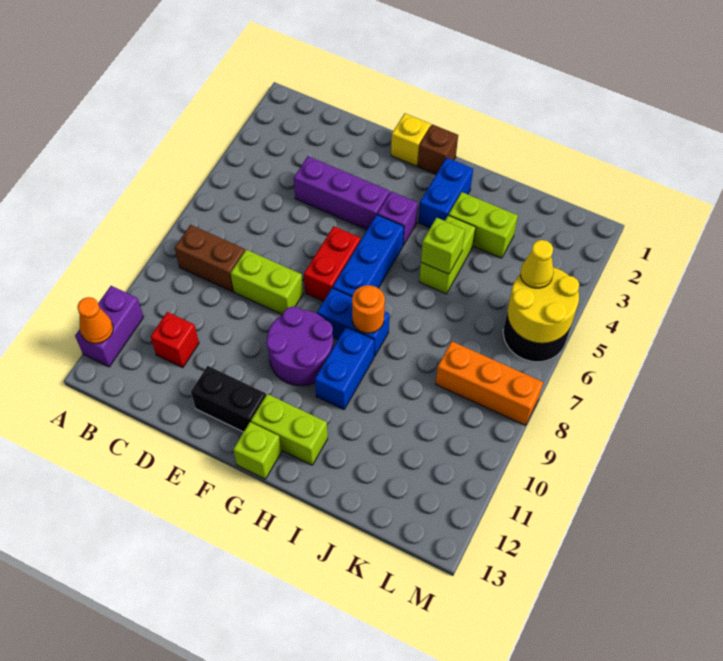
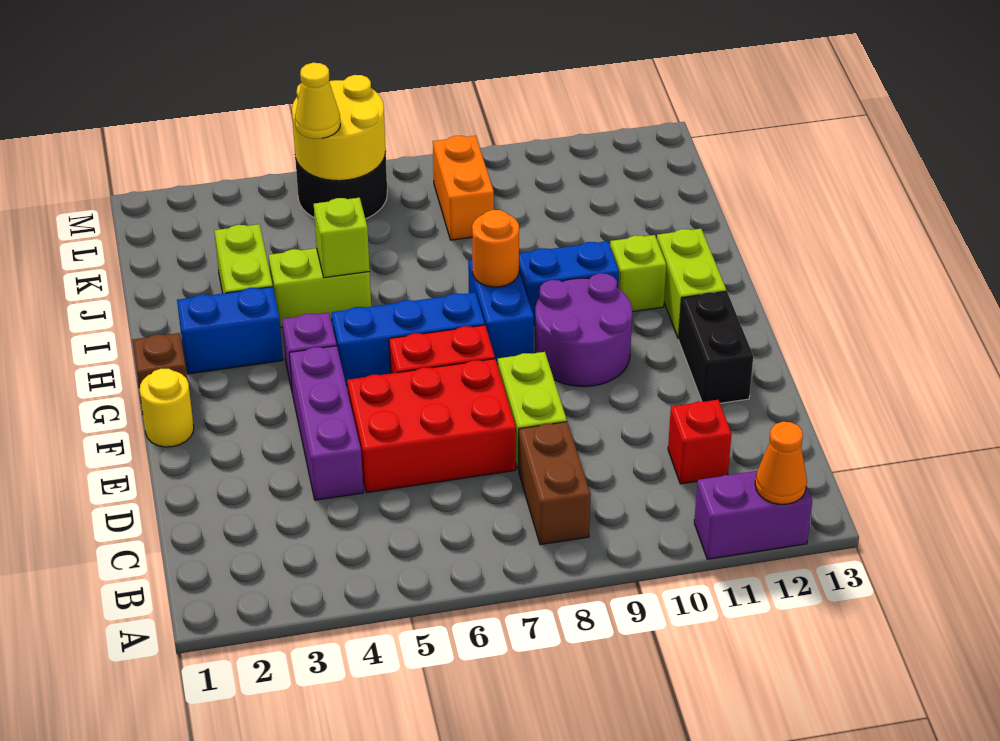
none -> red brick D5:E7 level 1
yellow brick F1 level 1 -> yellow round brick F1 level 1
lime brick G13 level 1 -> lime brick H11 level 1
orange brick K8:M8 level 1 -> orange brick K8:L8 level 1

